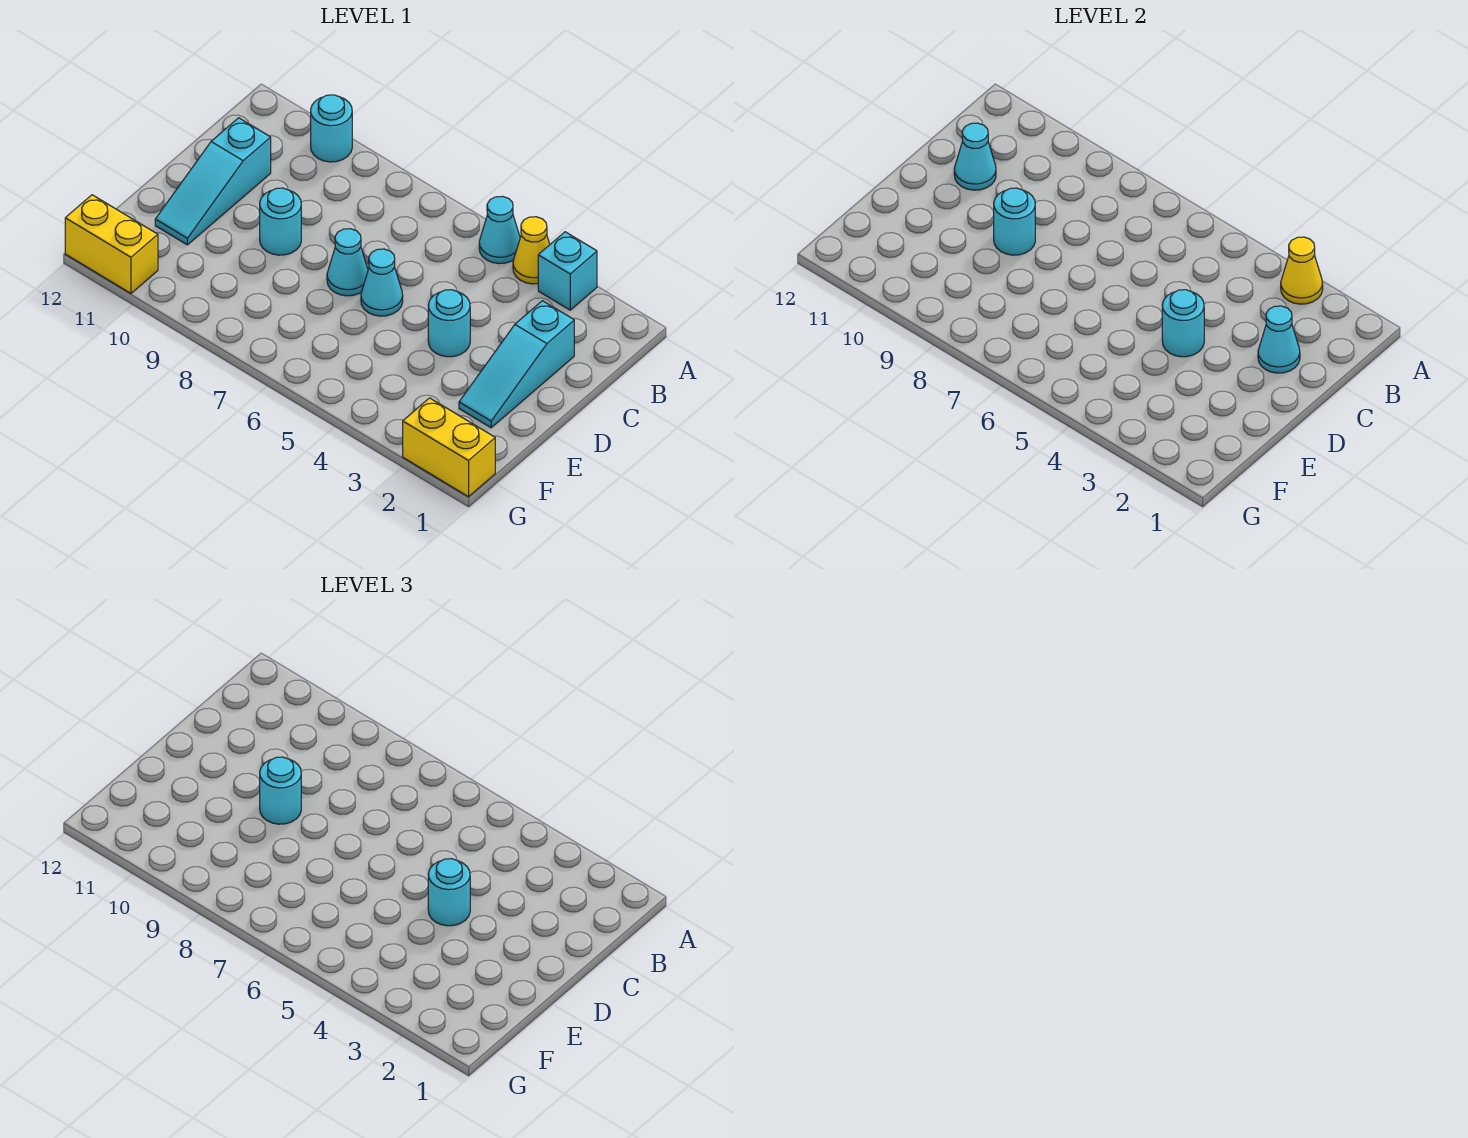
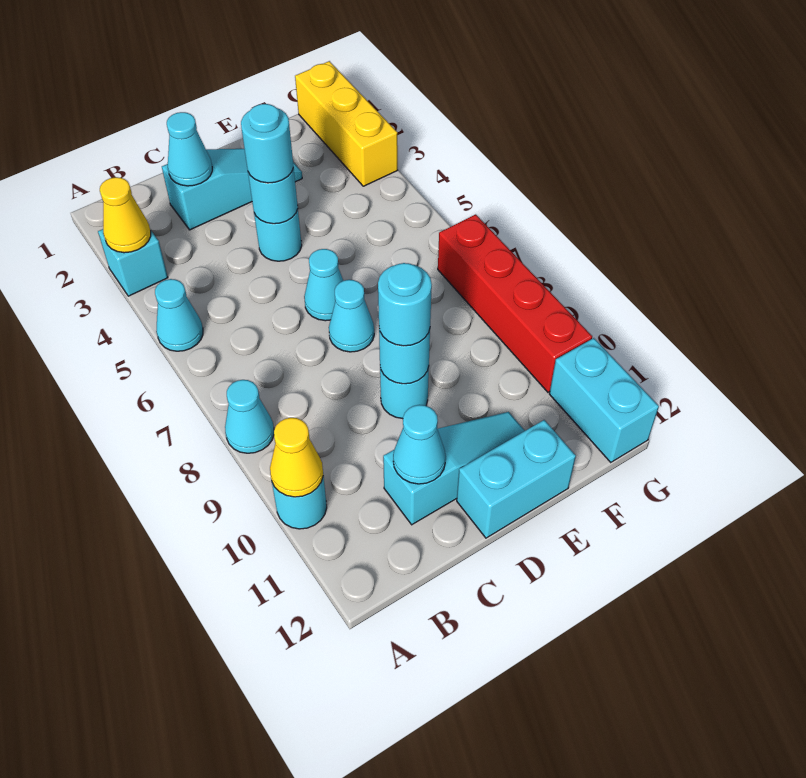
yellow cone A4 level 1 -> yellow cone A10 level 2
none -> cyan cone A8 level 1
none -> cyan brick D12:E12 level 1
yellow brick G1:G2 level 1 -> yellow brick G1:G3 level 1
none -> red brick G7:G10 level 1
yellow brick G11:G12 level 1 -> cyan brick G11:G12 level 1

